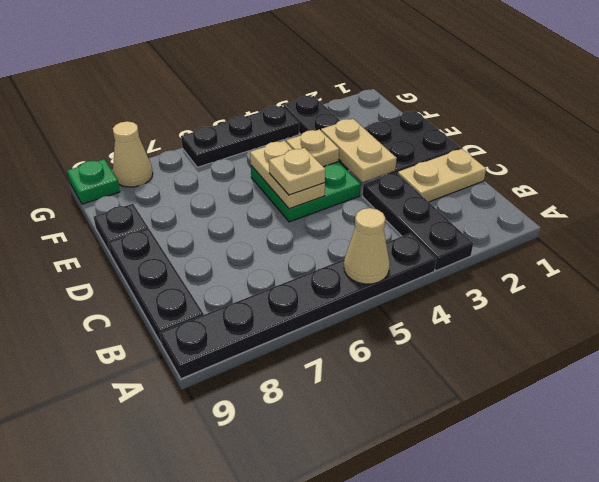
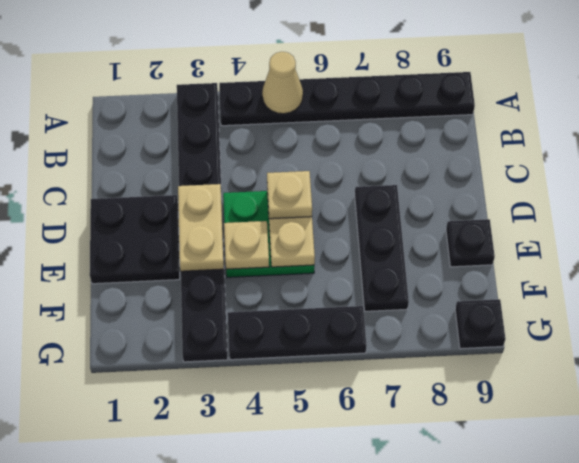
black plate B9:D9 level 1 -> black plate D7:F7 level 1
tan plate C1:C2 level 1 -> none
tan cone G8 level 1 -> none
green plate G9 level 1 -> black plate G9 level 1

